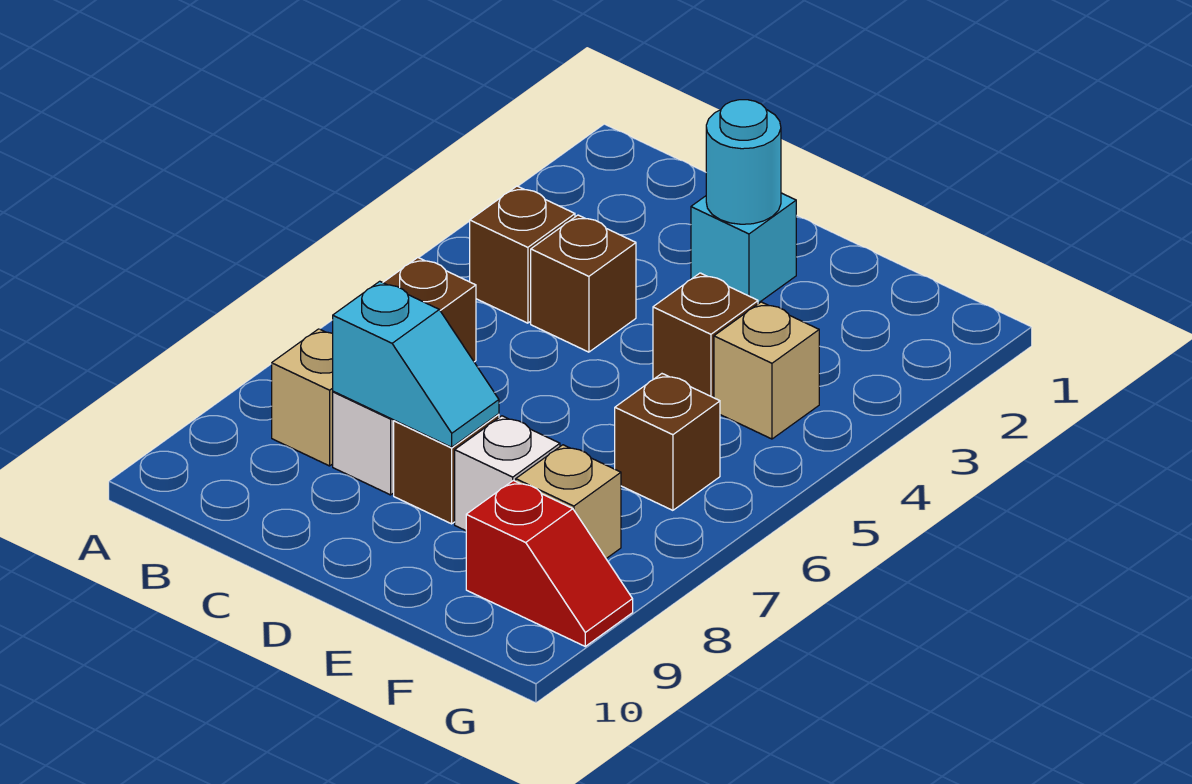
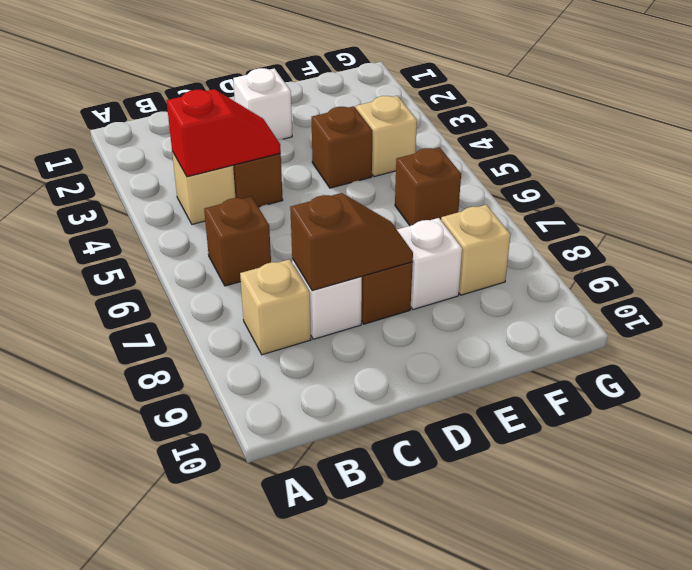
brown brick B4 level 1 -> tan brick B4 level 1
cyan slope C8:D8 level 2 top C -> brown slope C8:D8 level 2 top C
cyan brick D2 level 1 -> white brick D2 level 1
cyan round brick D2 level 2 -> none
red slope F9:G9 level 1 top F -> red slope B4:C4 level 2 top B

